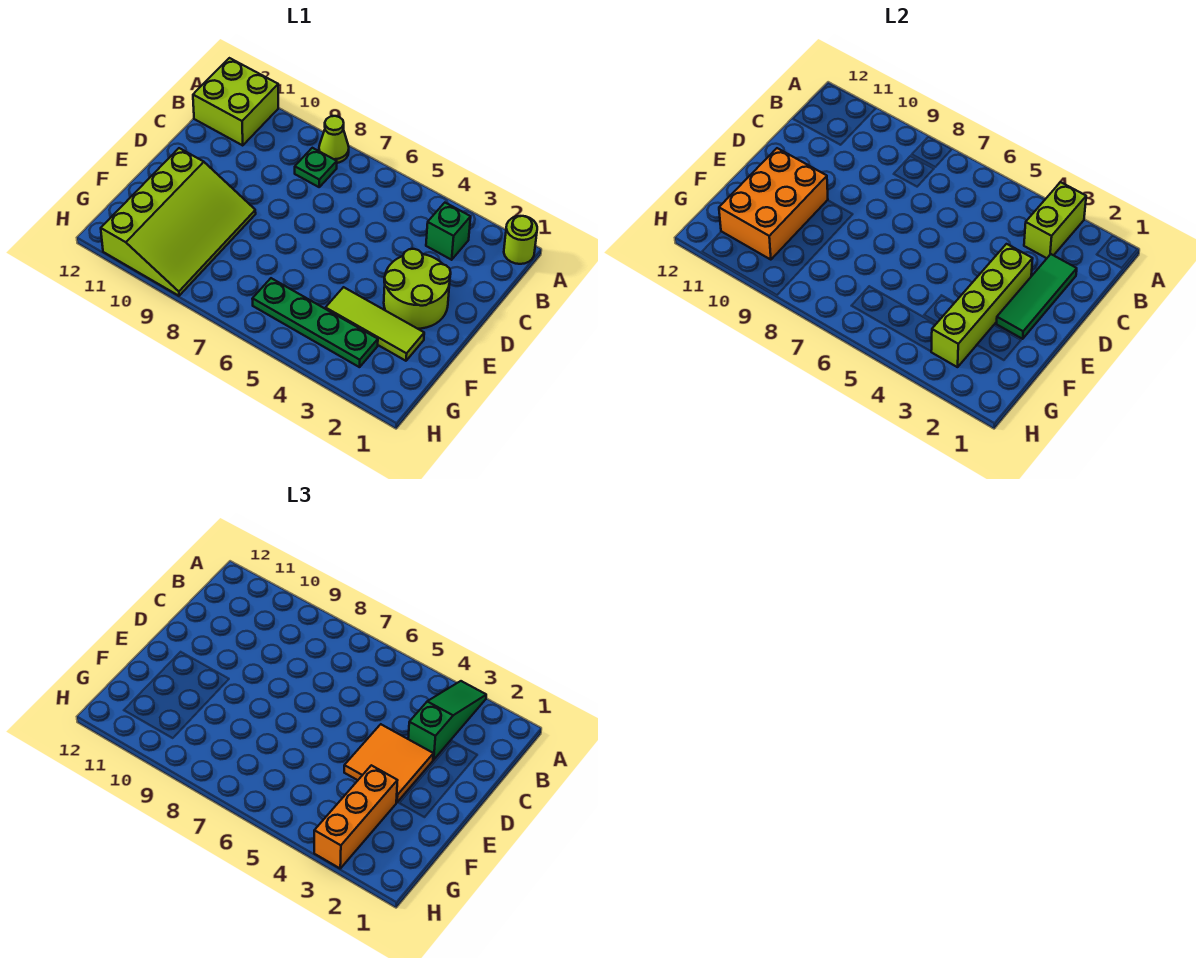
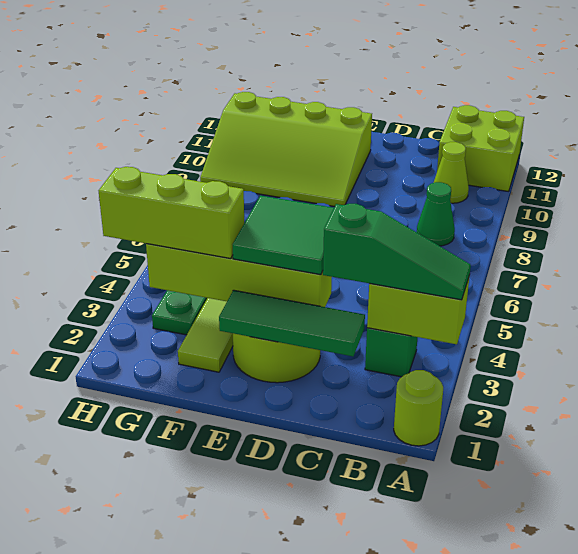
lime cone A8 level 1 -> lime cone B10 level 1
green plate B8 level 1 -> green cone B8 level 1
orange tile D3:E4 level 3 -> green tile D3:E4 level 3
orange brick E10:G11 level 2 -> none
orange brick F3:H3 level 3 -> lime brick F3:H3 level 3

